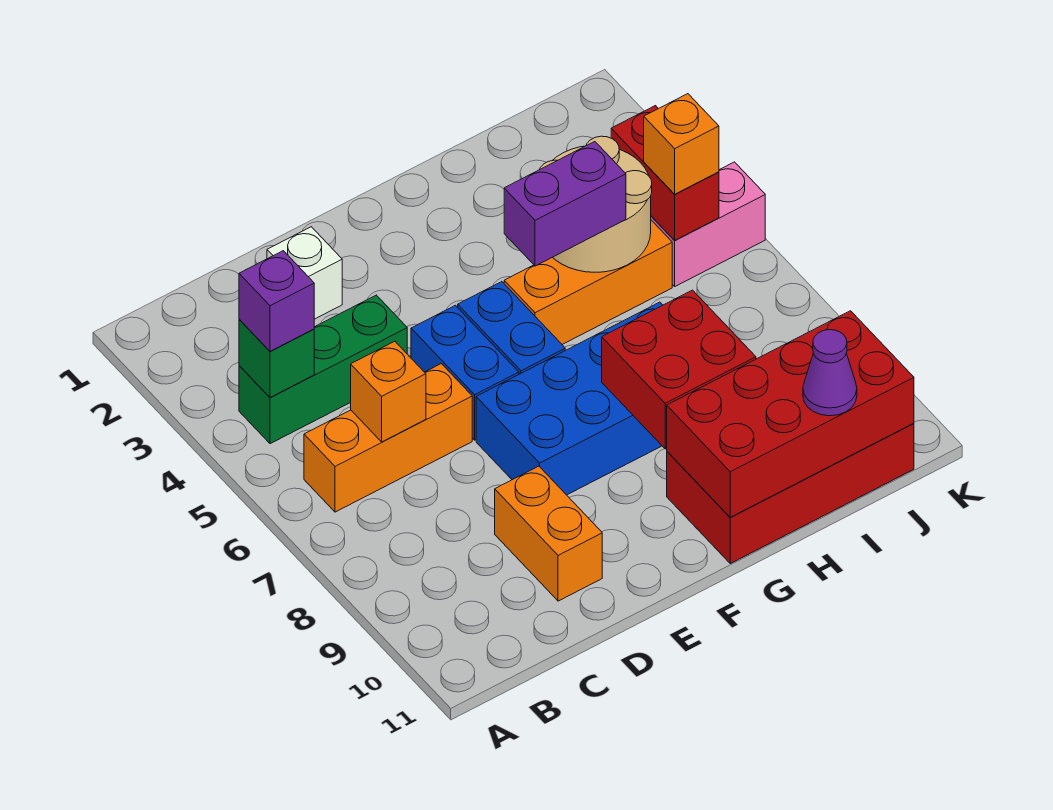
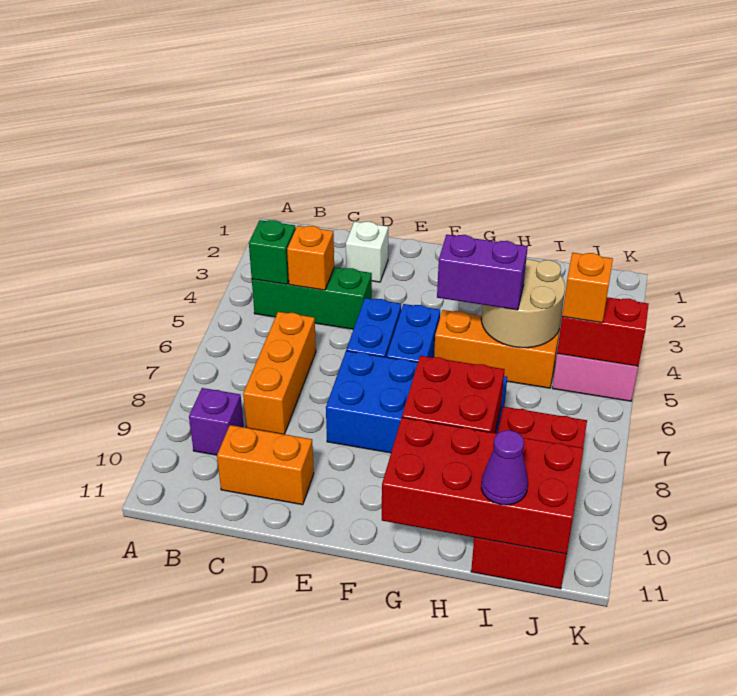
purple brick B4 level 3 -> purple brick B9 level 1
orange brick B6:D6 level 1 -> orange brick C6:C8 level 1
orange brick C6 level 2 -> orange brick C4 level 2
orange brick D9:D10 level 1 -> orange brick C10:D10 level 1
red brick G10:J11 level 1 -> red brick I8:J11 level 1
red brick J4:J5 level 2 -> red brick J5:K5 level 2

